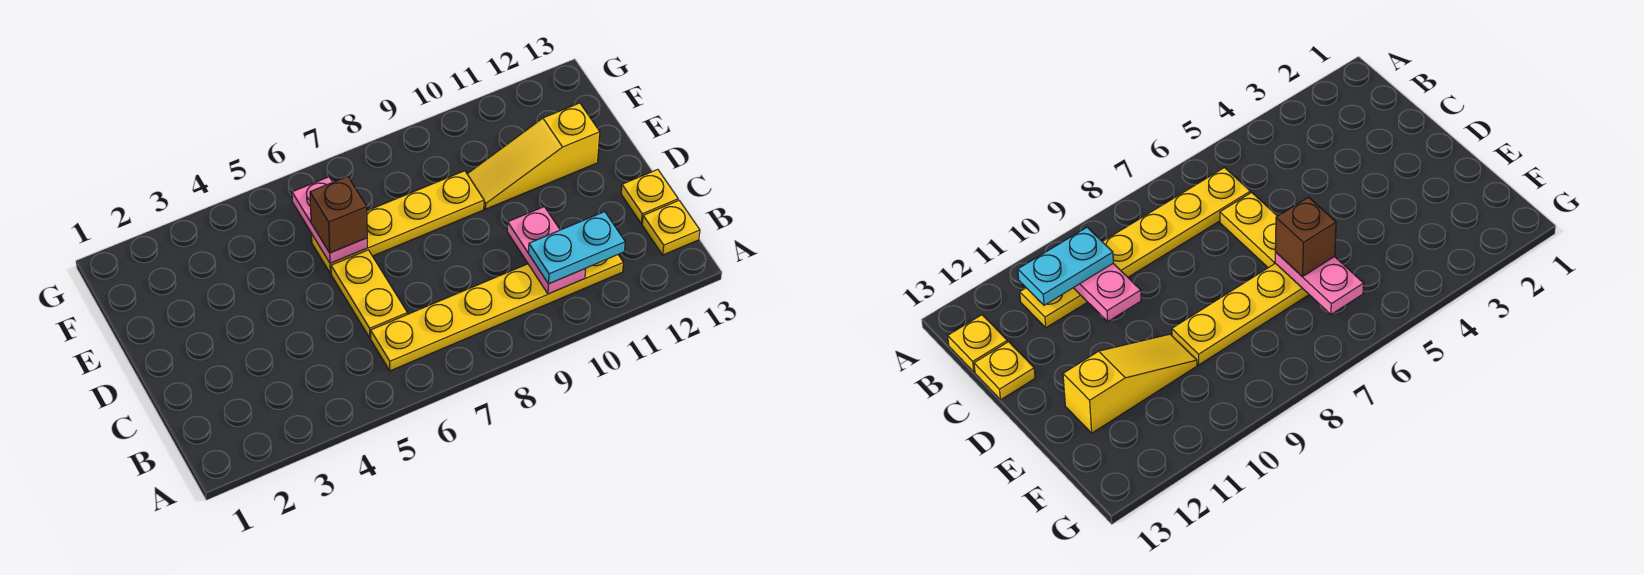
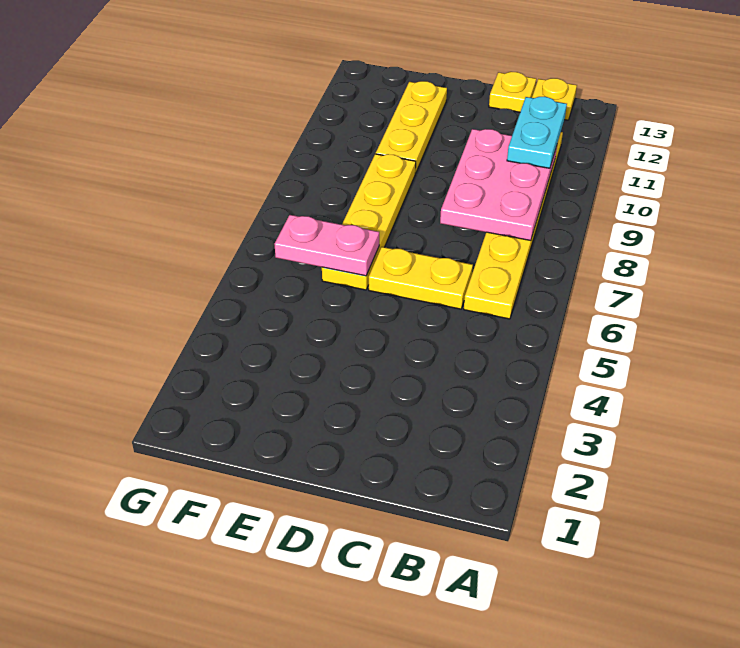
pink plate B10:C10 level 2 -> pink plate B8:C10 level 2
brown brick E6 level 3 -> none
yellow slope E10:E12 level 1 top 12 -> yellow plate E10:E12 level 1

